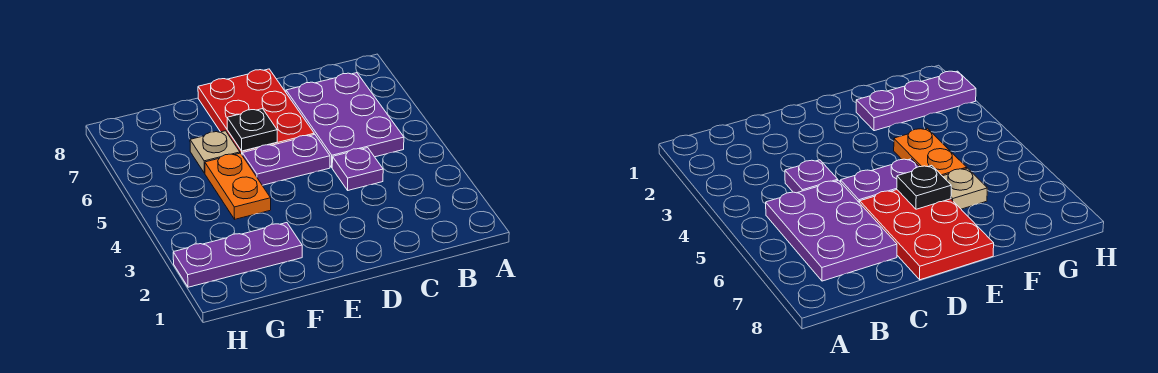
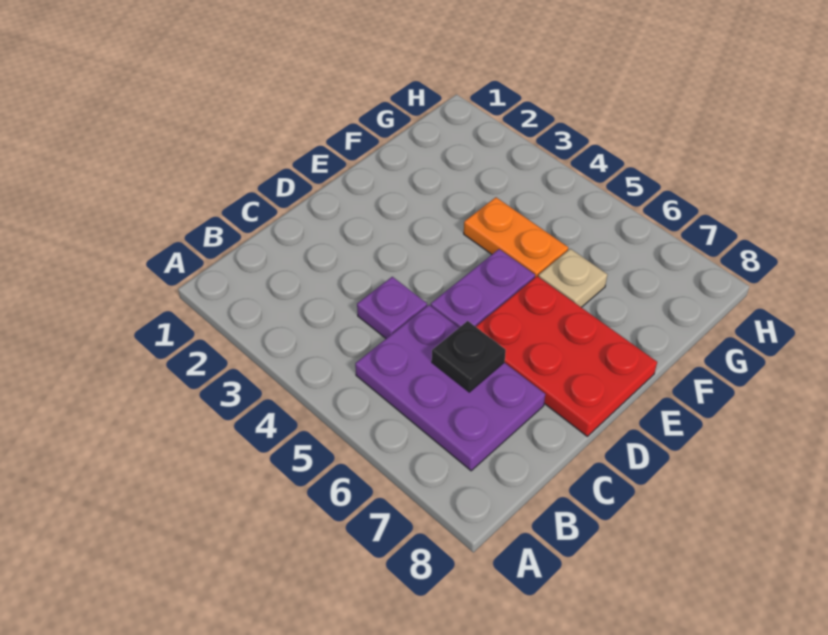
black plate E6 level 2 -> black plate C6 level 2
purple plate F2:H2 level 1 -> none

